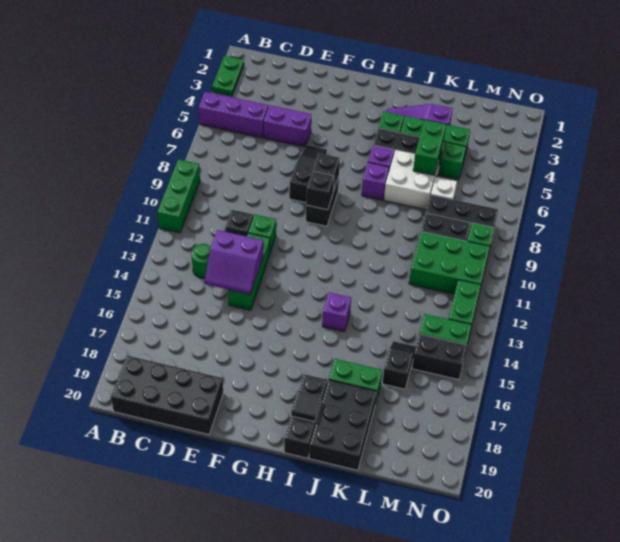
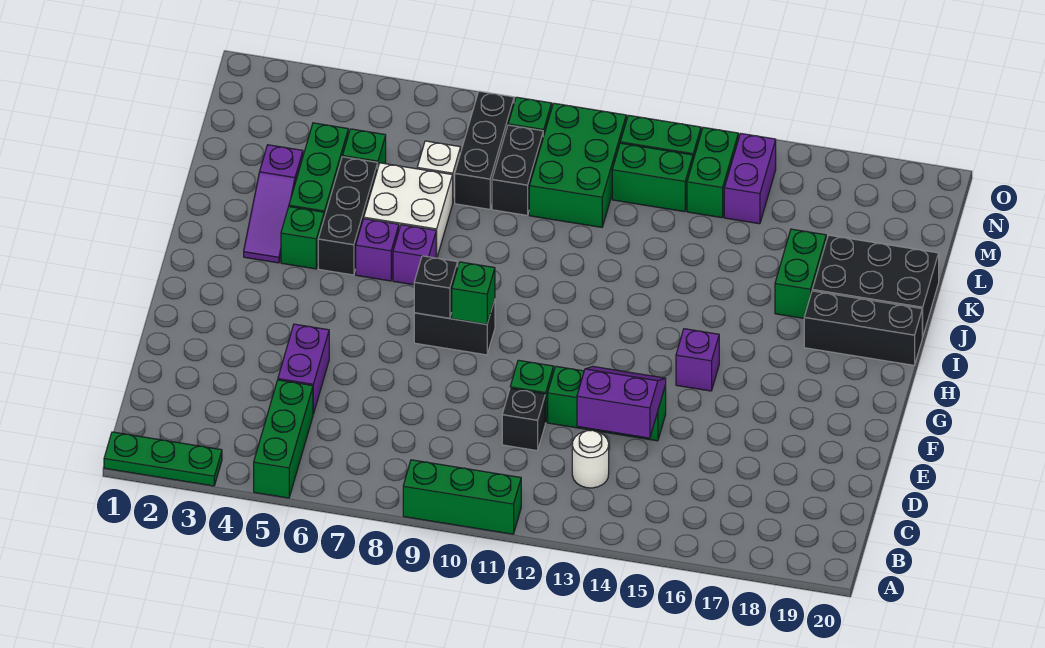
green plate A2:A3 level 1 -> green plate A1:A3 level 1
purple brick A5:C5 level 1 -> green brick A5:C5 level 1
black brick B19:E20 level 1 -> none
green round brick C13 level 1 -> white round brick C13 level 1
purple slope D13:E14 level 2 top 13 -> purple slope D13:E14 level 2 top D
black slope F6:F8 level 1 top 8 -> none
black brick G9 level 2 -> green brick G9 level 2
purple brick I14 level 1 -> purple brick G15 level 1
black tile I19 level 2 -> none
green brick K5:K6 level 2 -> green brick M12:M13 level 1
black slope L15:L16 level 1 top 16 -> none
black brick M15:N15 level 1 -> purple brick M15:N15 level 1

